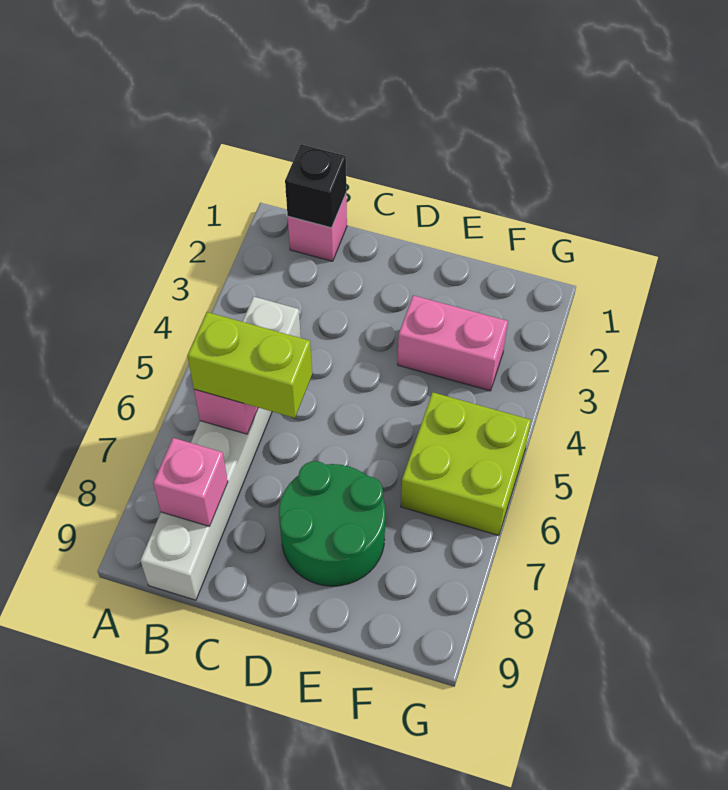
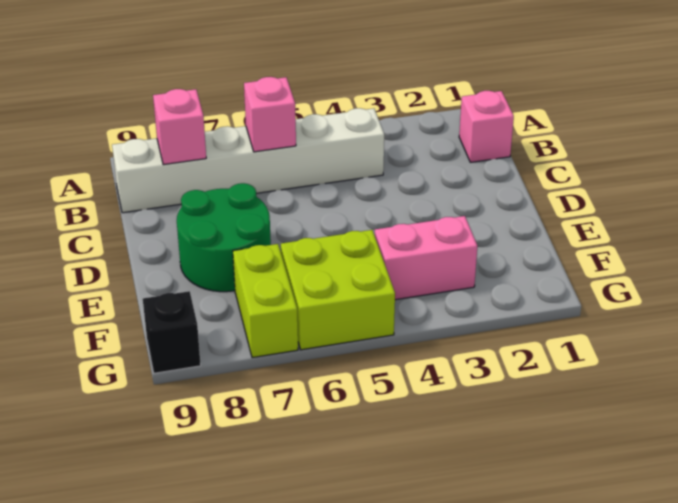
black brick B1 level 2 -> black brick G9 level 1
lime brick B6:C6 level 3 -> lime brick F7:G7 level 1
pink brick E3:F3 level 1 -> pink brick F3:F4 level 1

